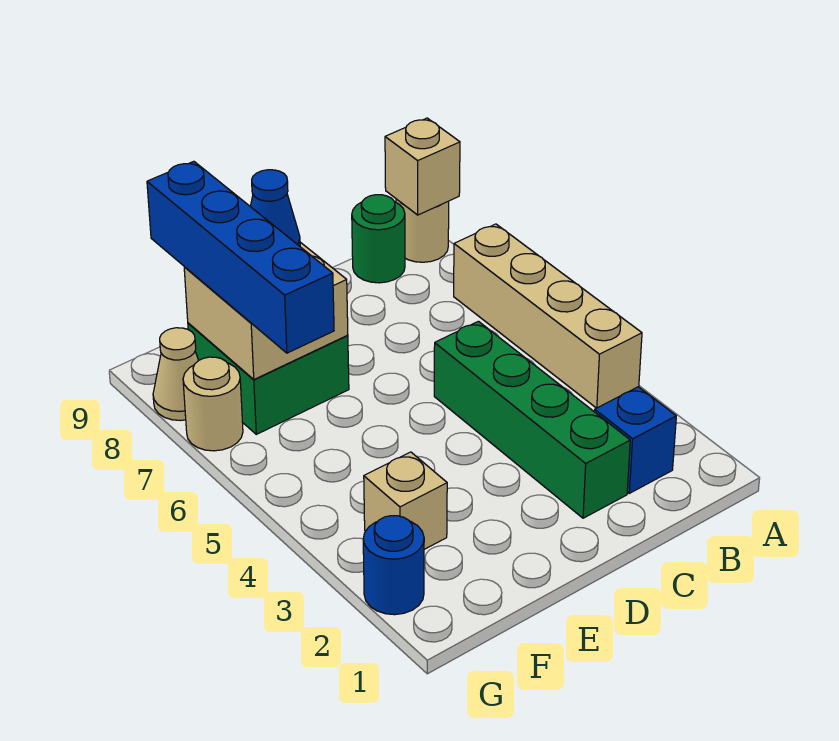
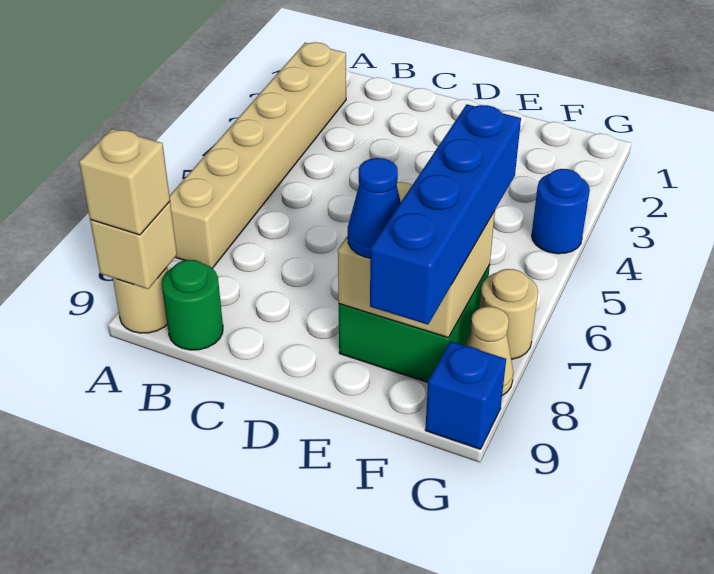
tan brick A4:A7 level 1 -> tan brick A2:A7 level 1
blue brick B2 level 1 -> blue brick G9 level 1
green brick C2:C5 level 1 -> none
tan brick F3 level 1 -> tan brick A9 level 3
blue round brick G2 level 1 -> blue round brick G4 level 1

